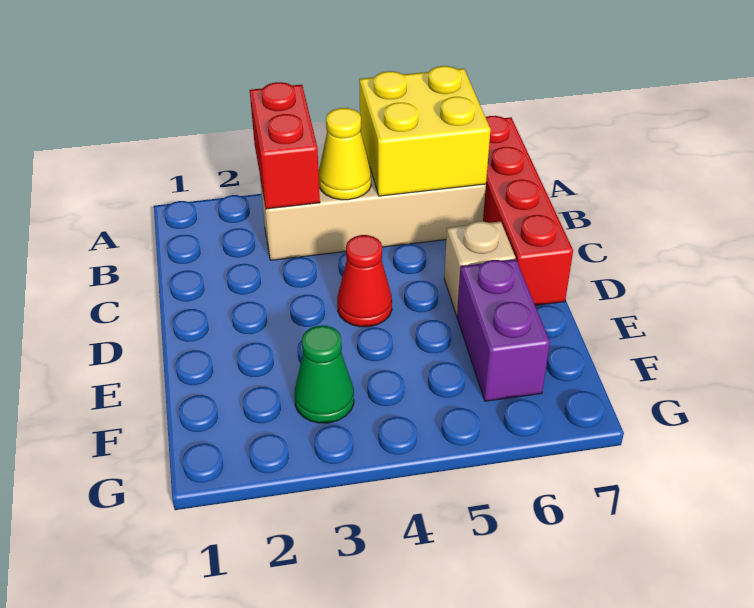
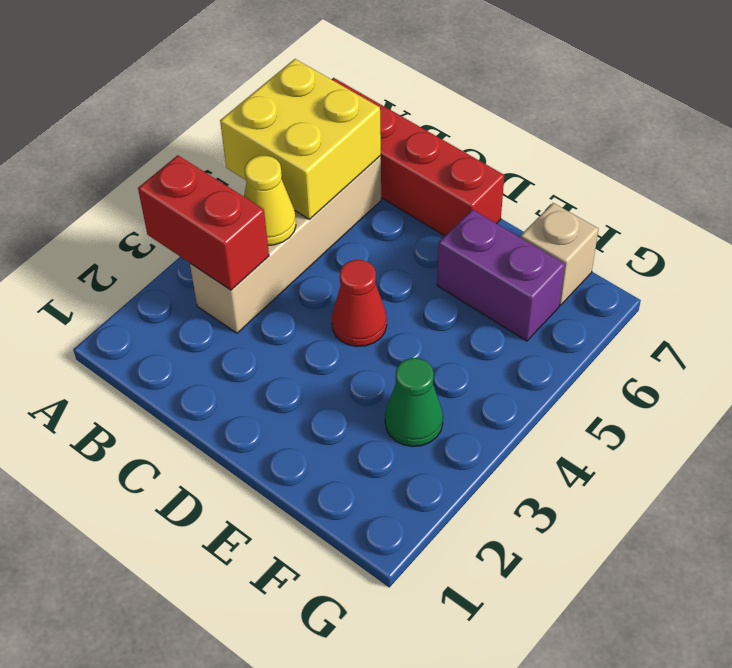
tan brick D6 level 1 -> tan brick F7 level 1

